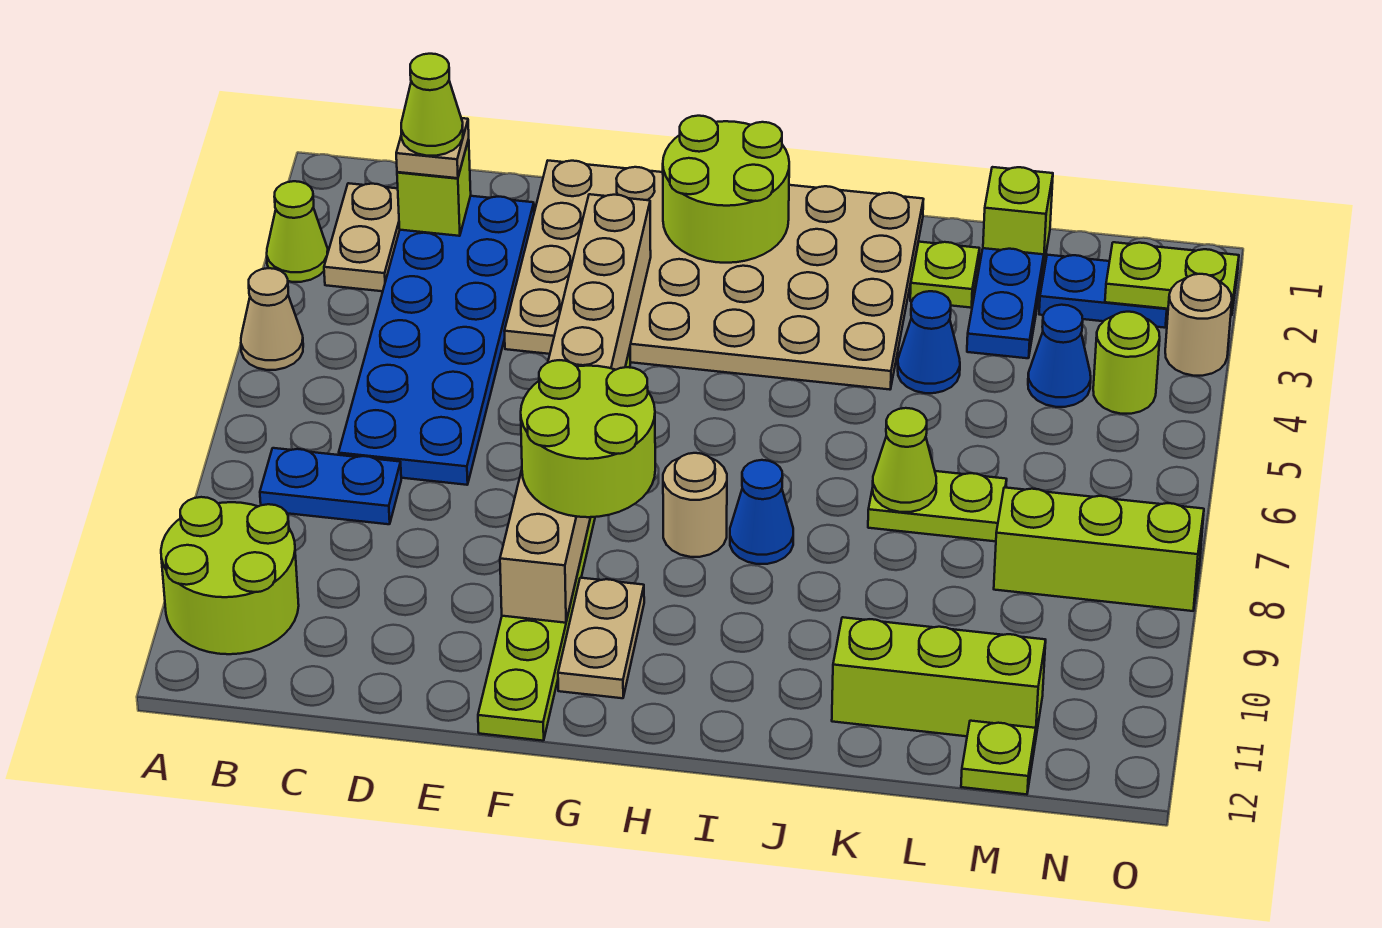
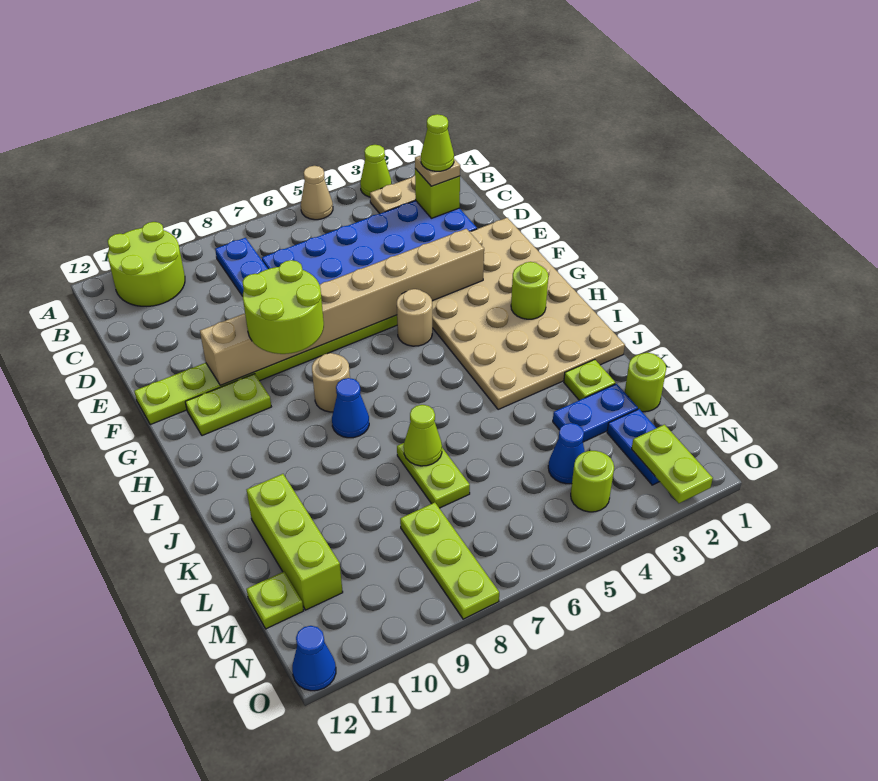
lime round brick G1:H2 level 2 -> lime round brick H2 level 2
tan plate G10:G11 level 1 -> lime plate G10:G11 level 1
blue cone K4 level 1 -> blue cone O12 level 1
lime brick L1 level 1 -> lime round brick L1 level 1
lime brick M8:O8 level 1 -> lime plate M8:O8 level 1
tan round brick O3 level 1 -> tan round brick G5 level 1

